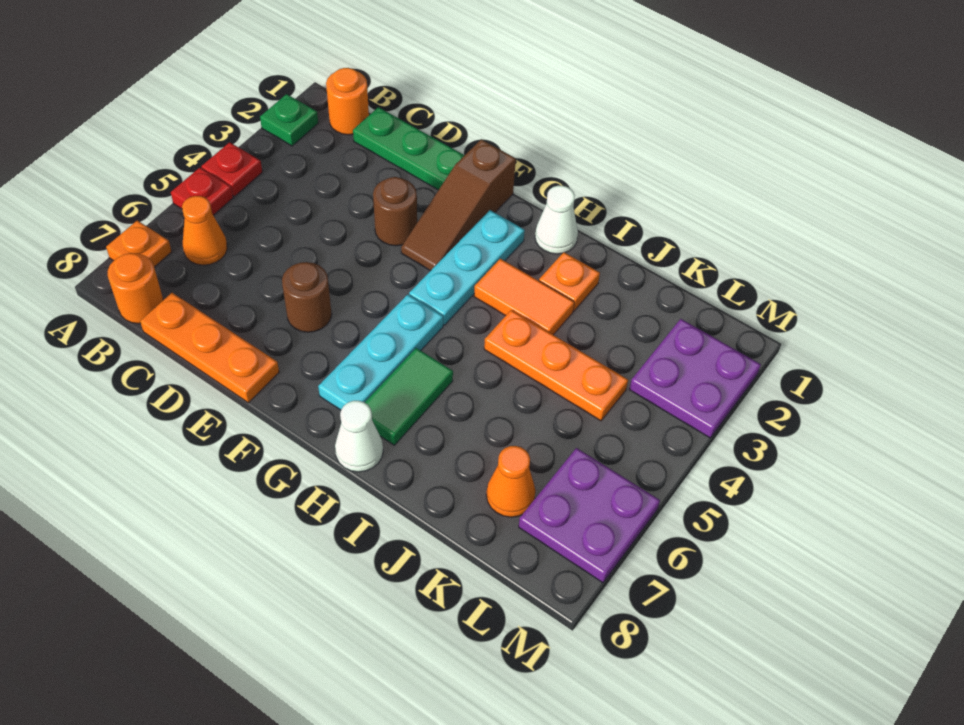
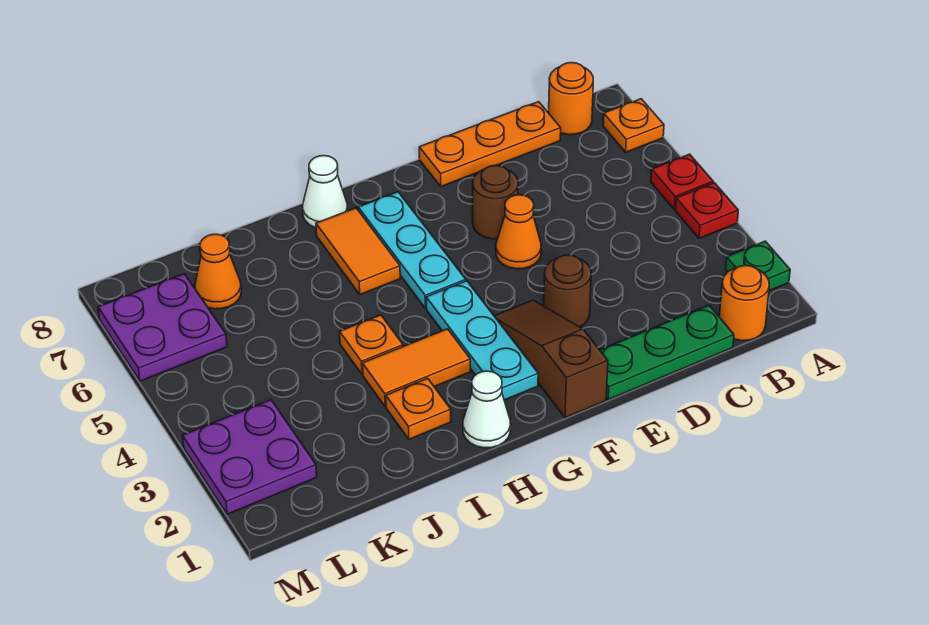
orange cone B6 level 1 -> orange cone E5 level 1
green tile H6:H7 level 1 -> orange tile H6:H7 level 1
orange plate I4:K4 level 1 -> orange plate I4 level 1

